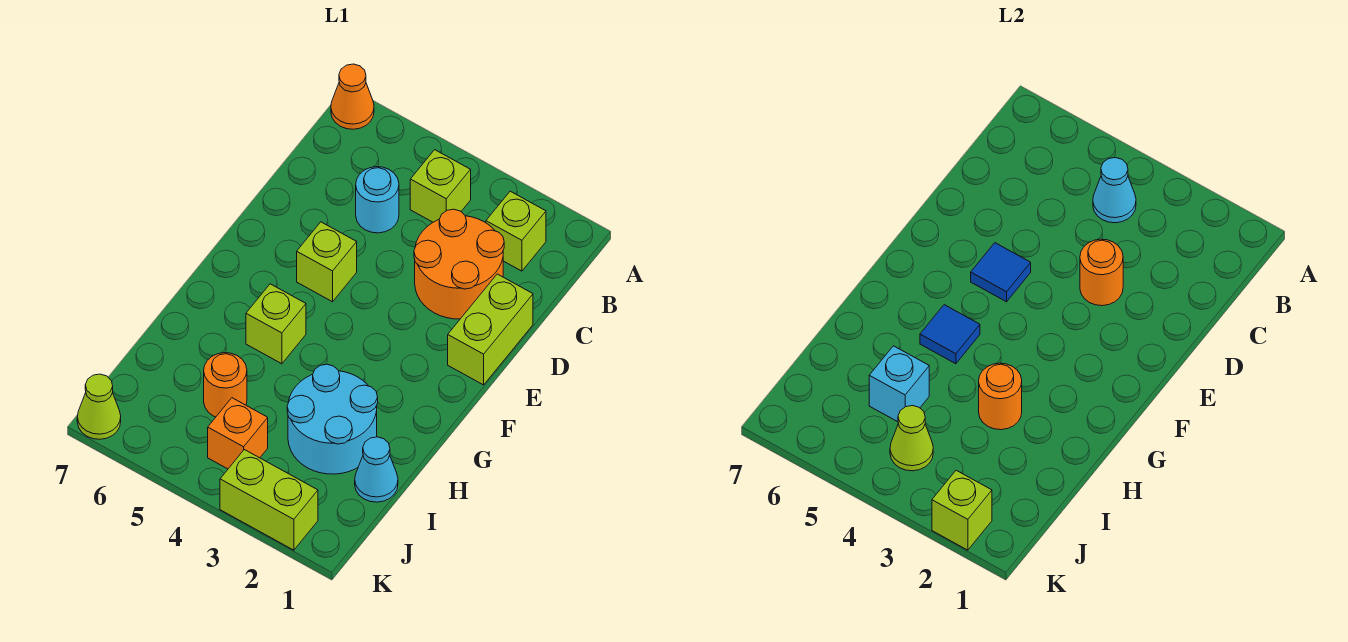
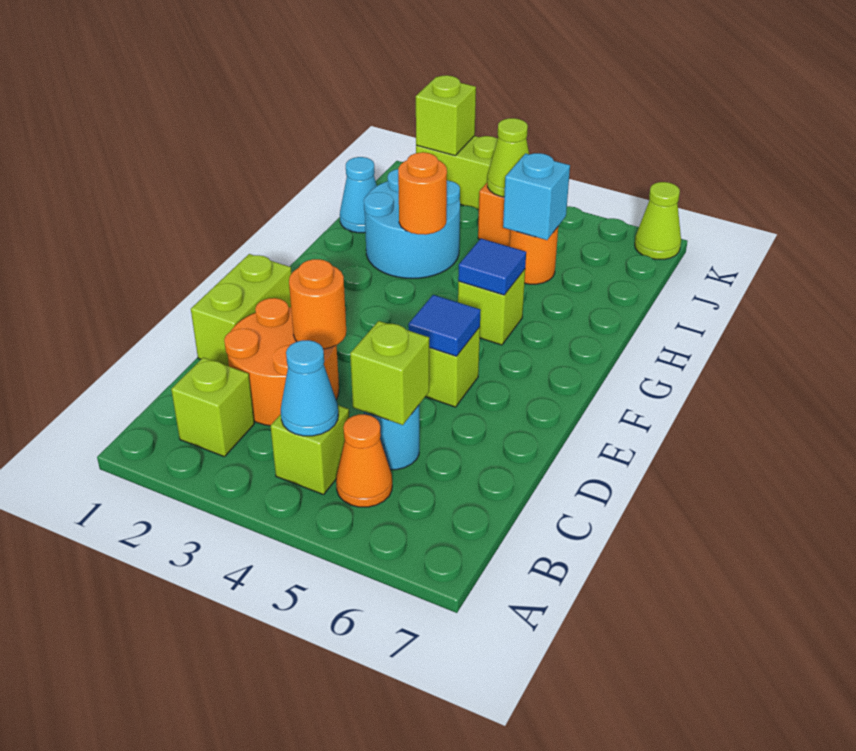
orange cone A7 level 1 -> orange cone B5 level 1
none -> lime brick C5 level 2

